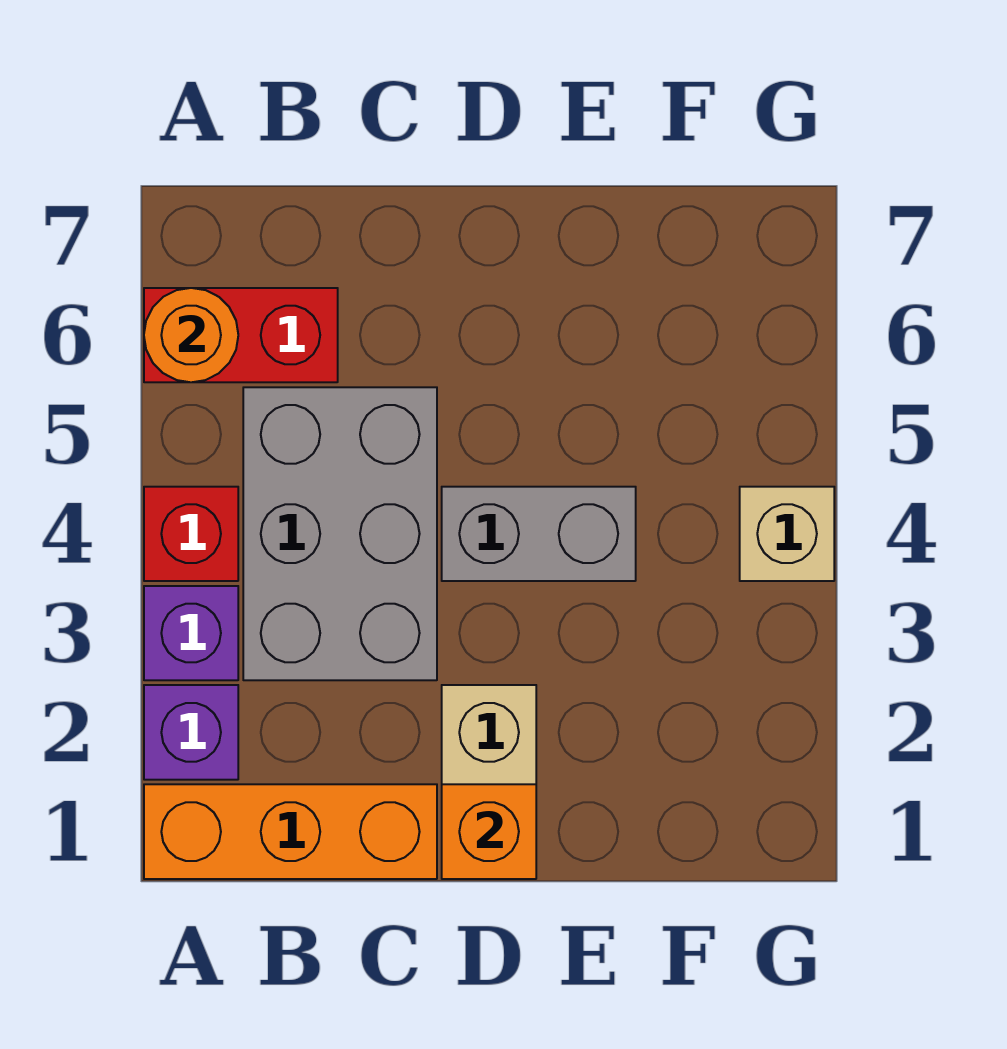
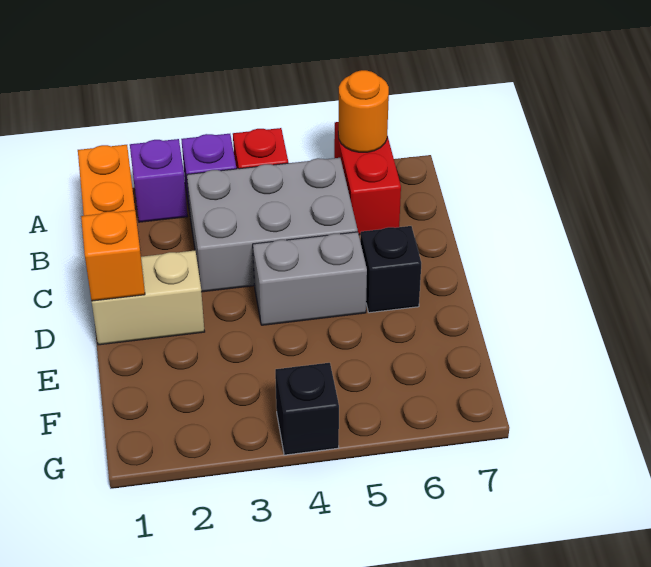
grey brick D4:E4 level 1 -> grey brick D4:D5 level 1
none -> black brick D6 level 1
tan brick G4 level 1 -> black brick G4 level 1

